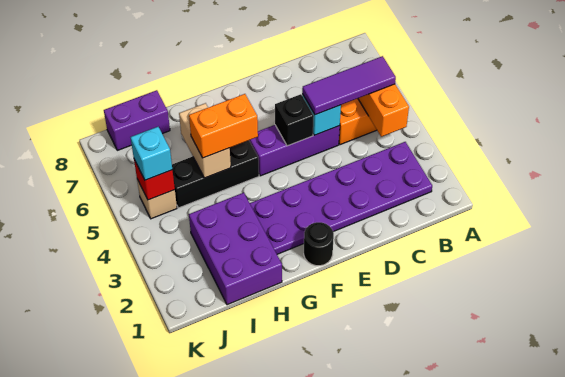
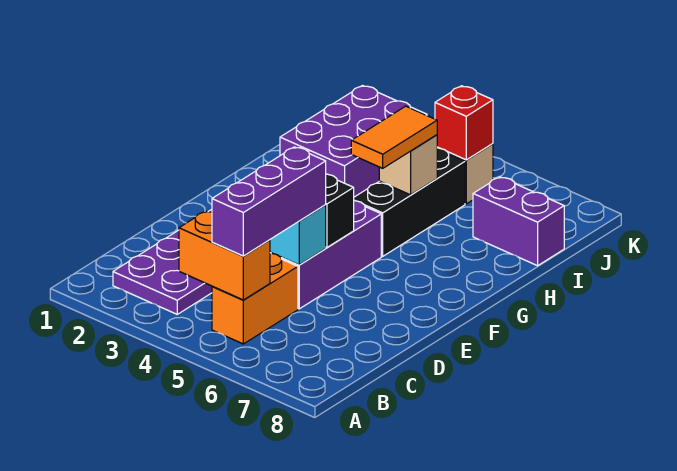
purple tile B5:D5 level 3 -> purple brick B5:D5 level 3
black round brick F1 level 1 -> none
orange brick G5:H5 level 3 -> orange tile G5:H5 level 3
purple brick H1:I3 level 1 -> purple brick H2:J3 level 1
tan brick H5:H6 level 2 -> tan brick H5 level 2
purple brick I8:J8 level 1 -> purple brick I7:I8 level 1
cyan brick J5 level 3 -> none

